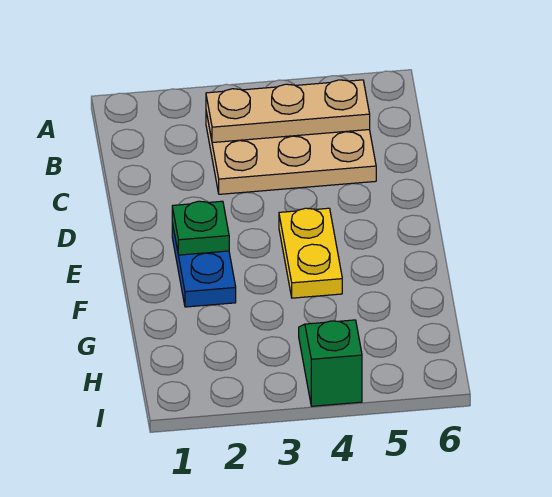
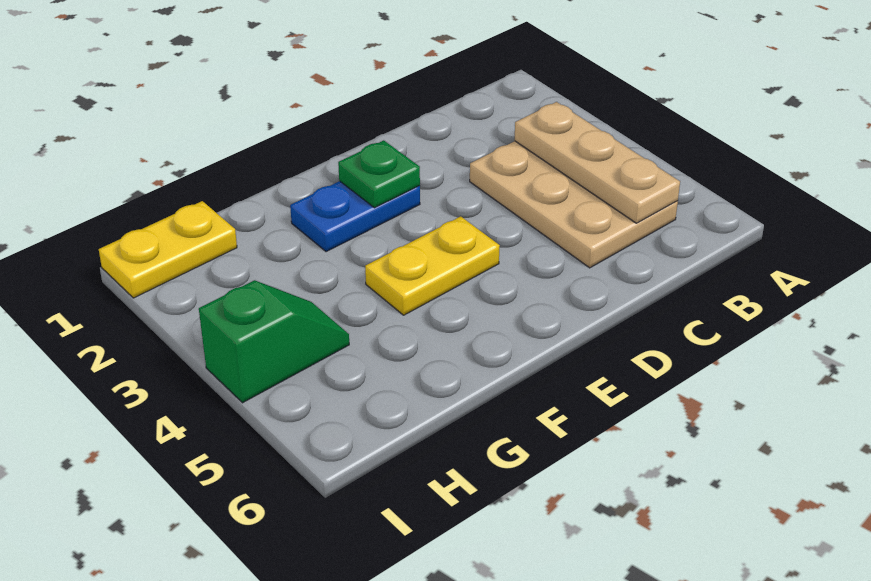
none -> yellow plate H1:I1 level 1

